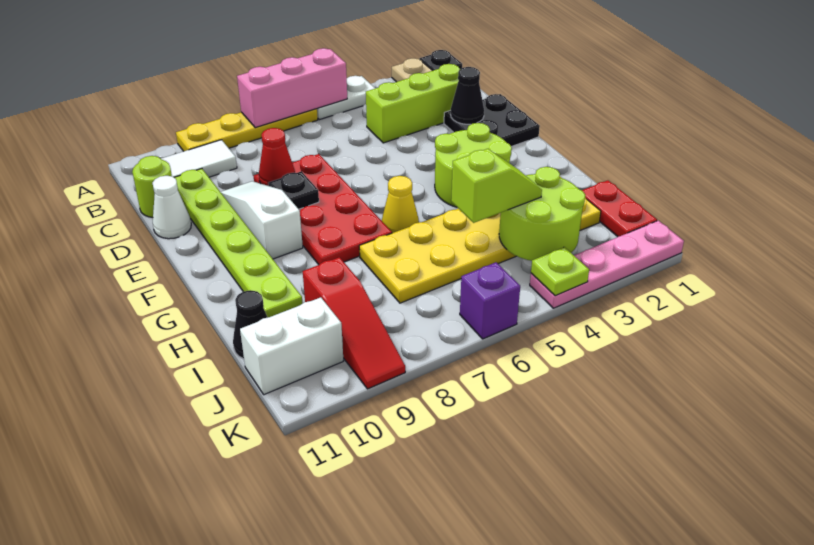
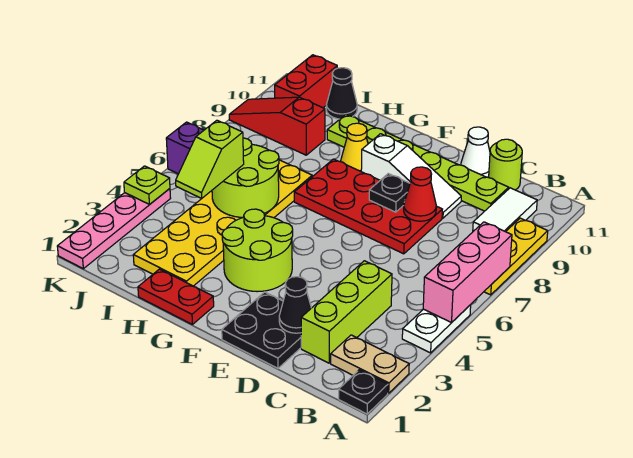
yellow plate A6:A9 level 1 -> yellow plate A7:A9 level 1
yellow cone G6 level 1 -> yellow cone G9 level 1
red plate I1:J1 level 1 -> red plate G1:H1 level 1
lime round brick I3:J4 level 2 -> lime round brick H5:I6 level 2
white brick J10:J11 level 1 -> red brick J10:J11 level 1

